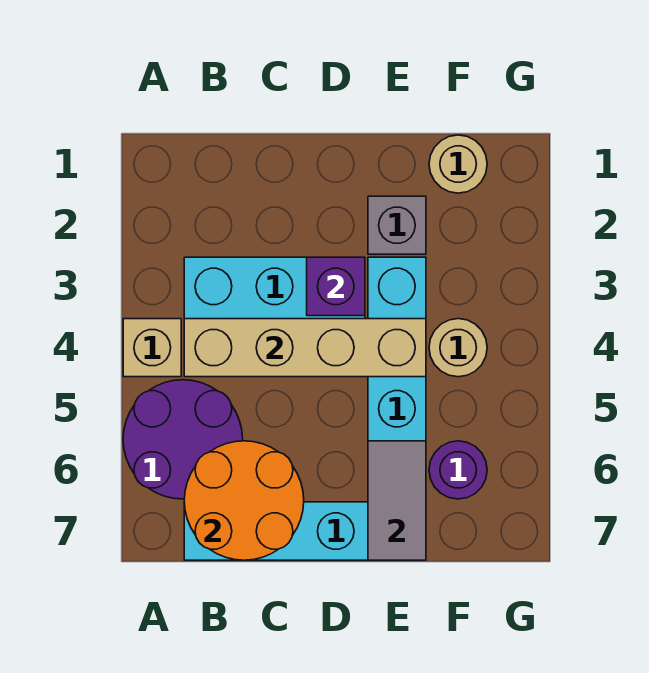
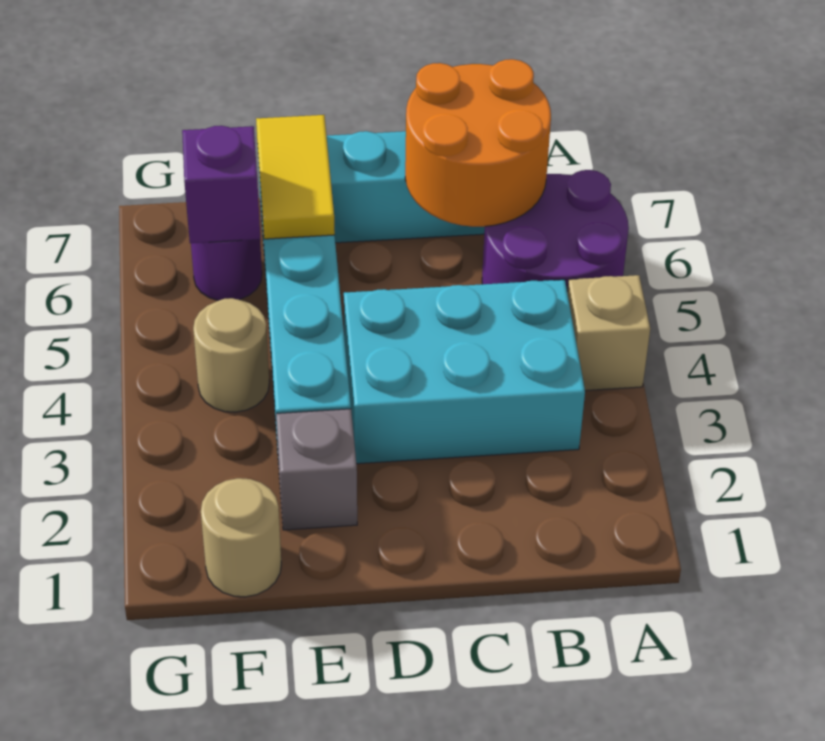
tan brick B4:E4 level 2 -> none
purple brick D3 level 2 -> purple brick F6 level 2
grey tile E6:E7 level 2 -> yellow tile E6:E7 level 2

